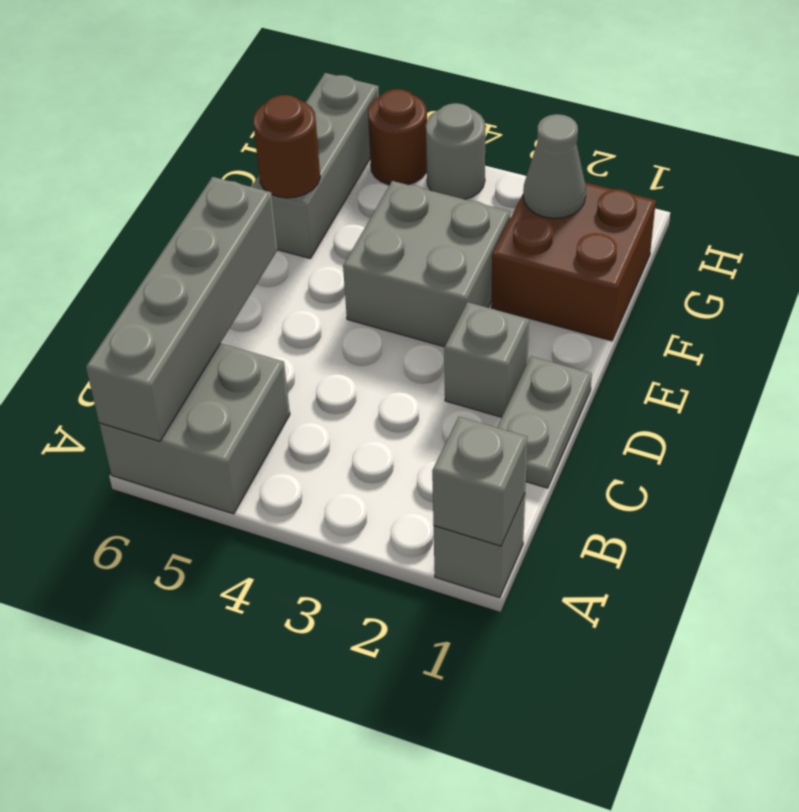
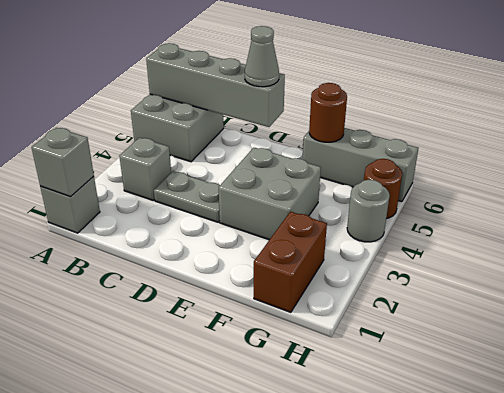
grey plate C1:D1 level 1 -> grey plate C3:D3 level 1
grey brick D2 level 1 -> grey brick B3 level 1
brown brick F1:G2 level 1 -> brown brick G1:G2 level 1
grey cone G2 level 2 -> grey cone D6 level 3

